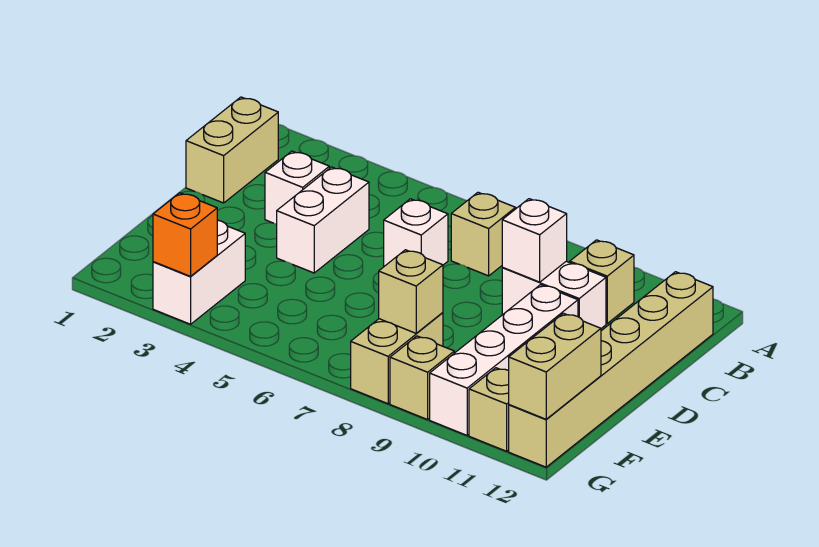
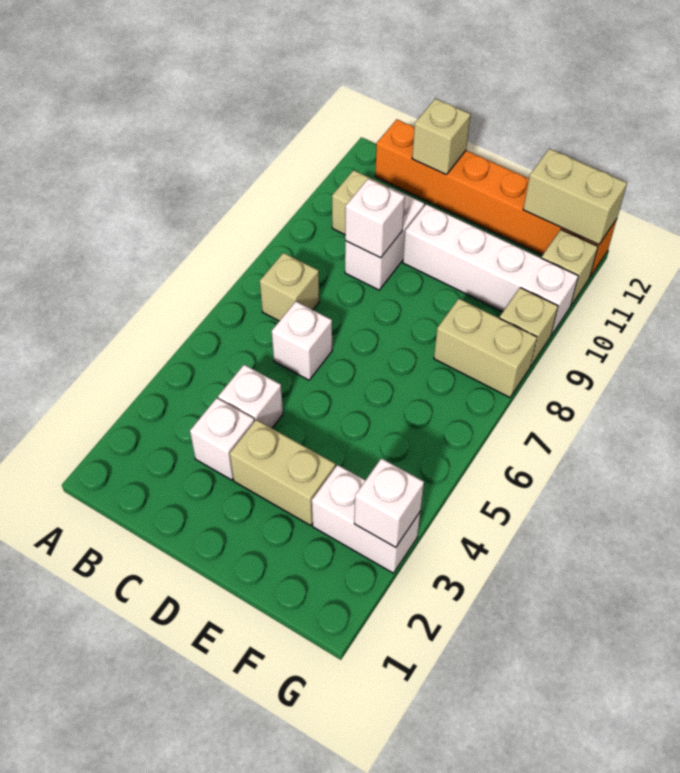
tan brick B1:C1 level 1 -> tan brick D3:E3 level 1
tan brick B12:G12 level 1 -> orange brick B12:G12 level 1
white brick C4:D4 level 1 -> white brick C4 level 1
tan brick F8 level 2 -> tan brick C12 level 2
orange brick G3 level 2 -> white brick G3 level 2

